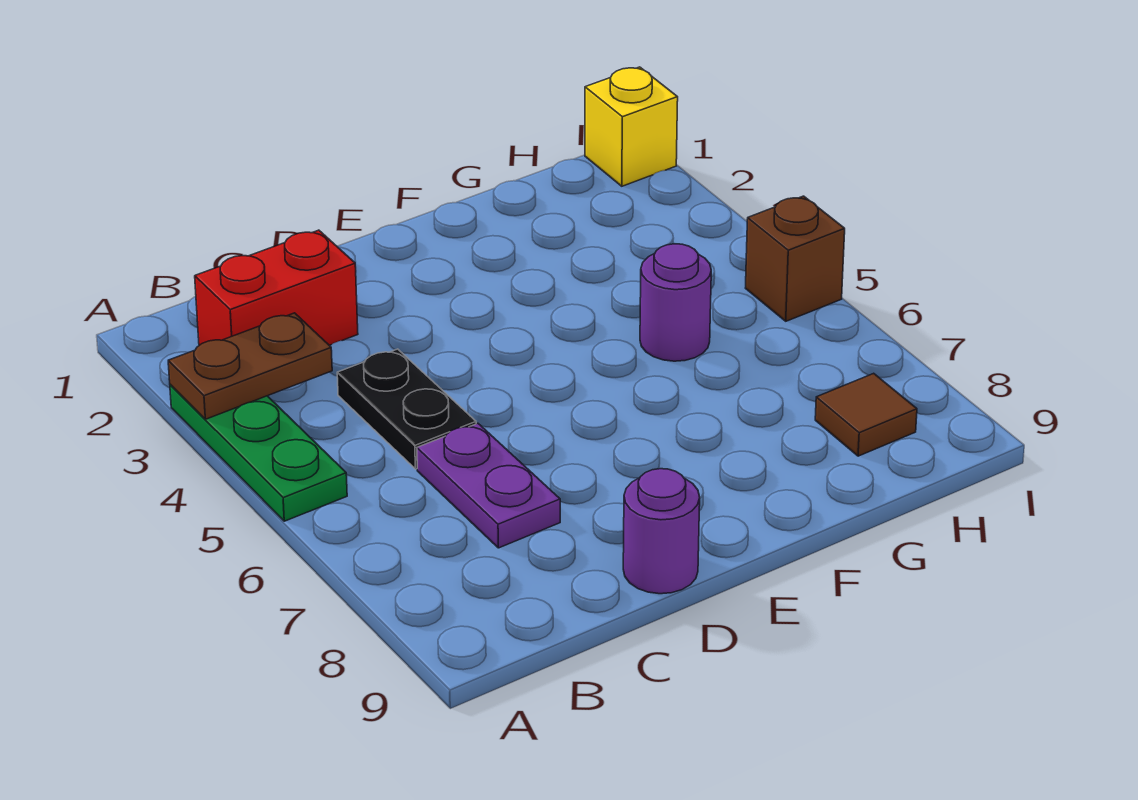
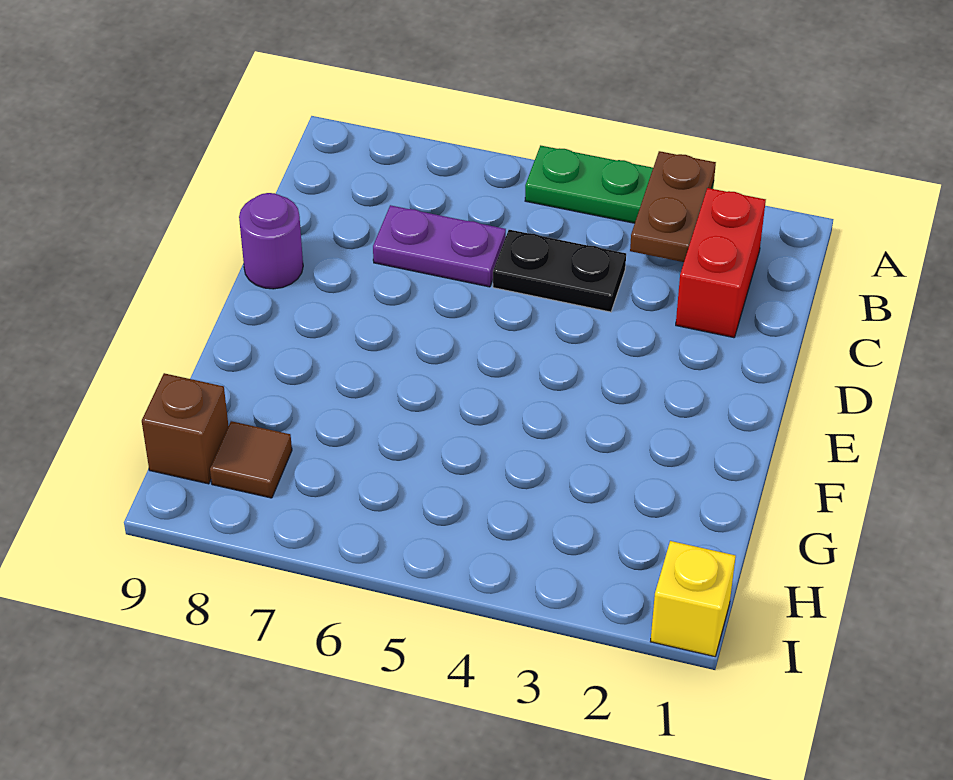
purple round brick G5 level 1 -> none
brown brick I5 level 1 -> brown brick H9 level 1

